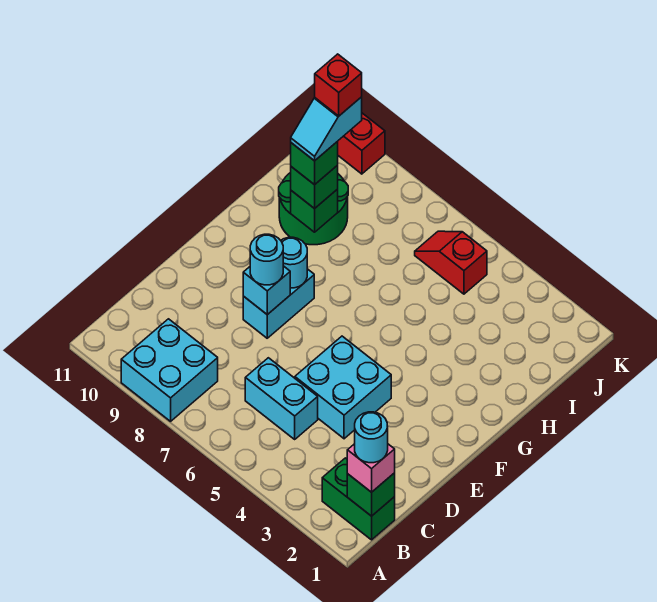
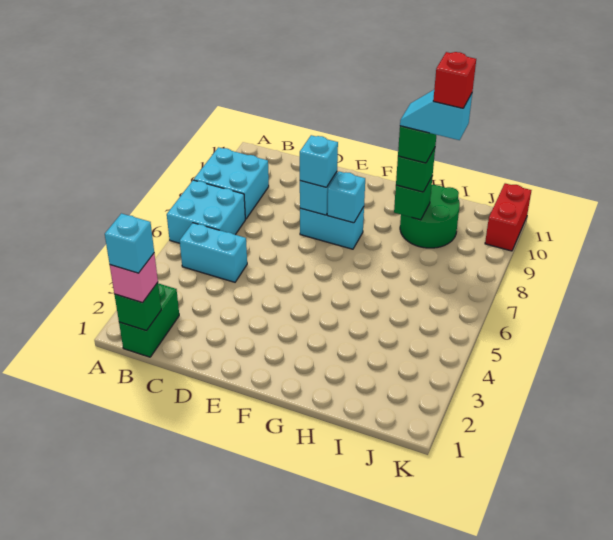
cyan round brick B1 level 4 -> cyan brick B1 level 4
cyan brick C5:C6 level 1 -> cyan brick B5:C5 level 1
cyan brick D4:E5 level 1 -> cyan brick A6:B7 level 1
cyan round brick E8 level 3 -> cyan brick E8 level 3
cyan round brick F8 level 2 -> cyan brick F8 level 2
red slope J5:J6 level 1 top 5 -> none

